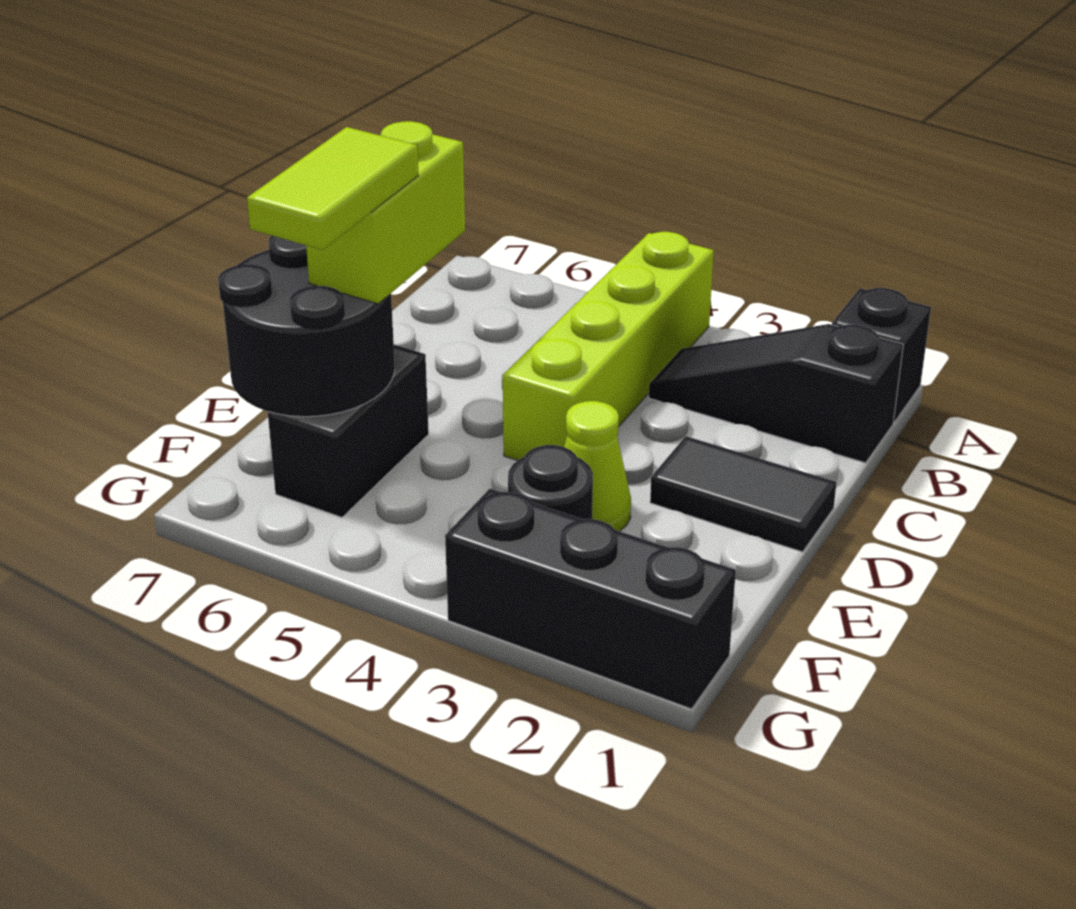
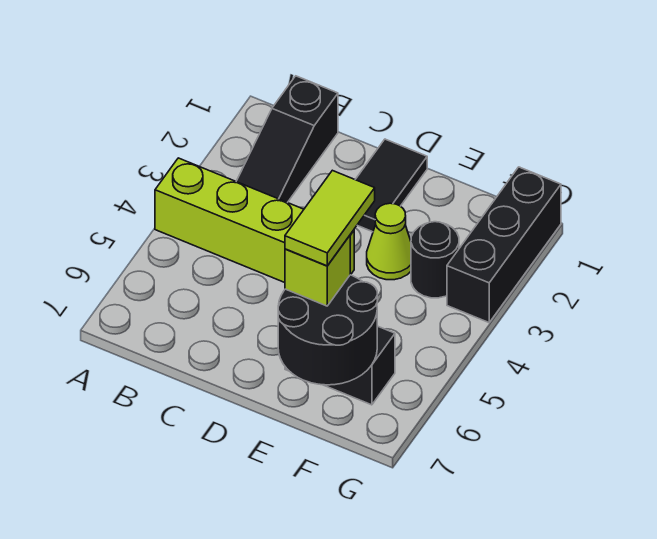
black brick A1 level 1 -> none
lime brick D6:E6 level 3 -> lime brick E6 level 3
lime tile E6:F6 level 4 -> lime tile E5:E6 level 4

